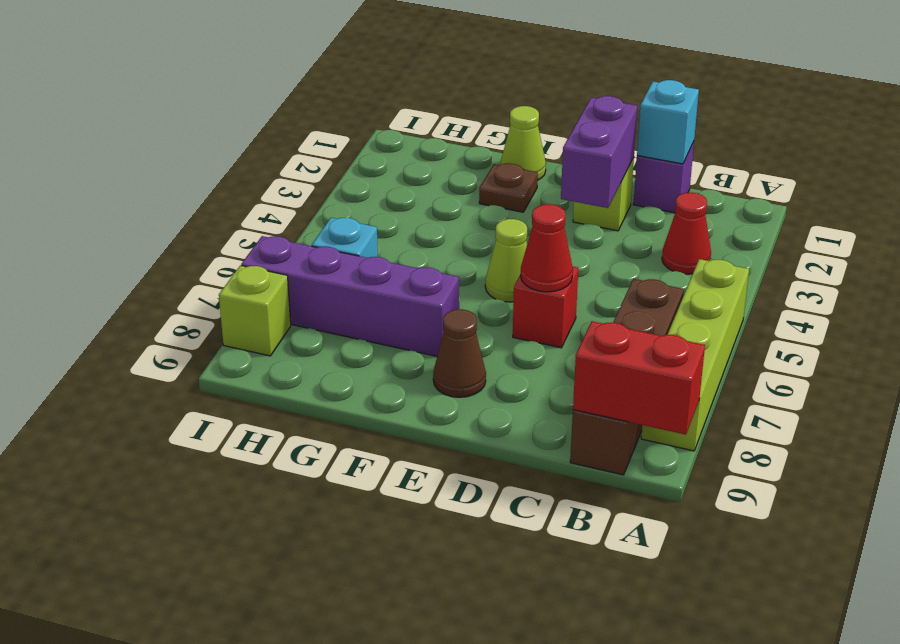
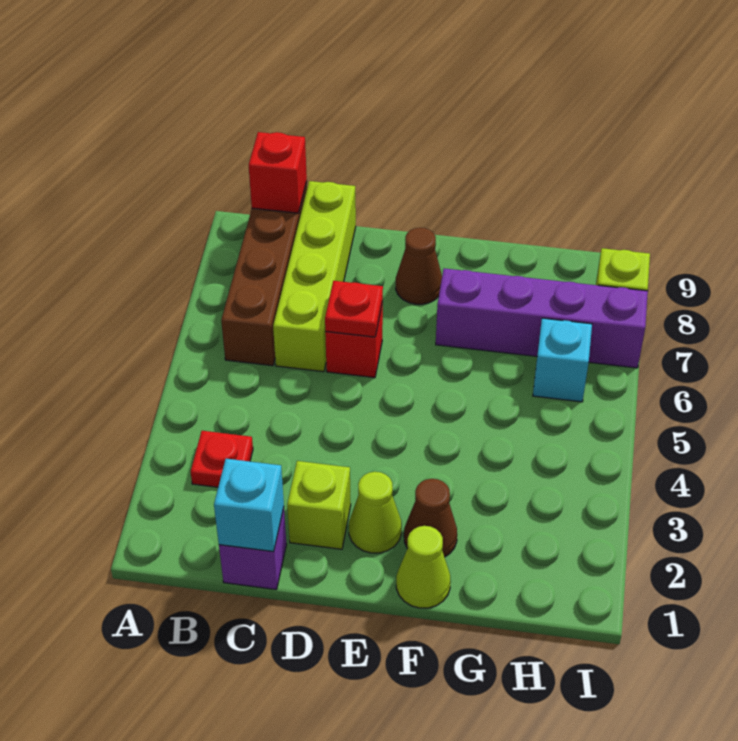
lime brick A5:A8 level 1 -> lime brick C6:C9 level 1
red brick A9:B9 level 2 -> red brick B9 level 2
red cone B3 level 1 -> red plate B3 level 1
purple brick D2:D3 level 2 -> none
red cone D6 level 2 -> red plate D6 level 2
lime cone E5 level 1 -> lime cone E2 level 1
brown plate F2 level 1 -> brown cone F2 level 1

